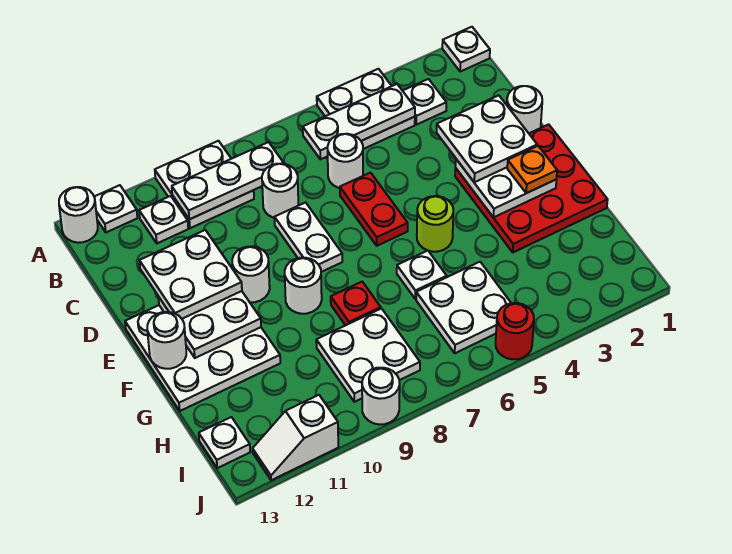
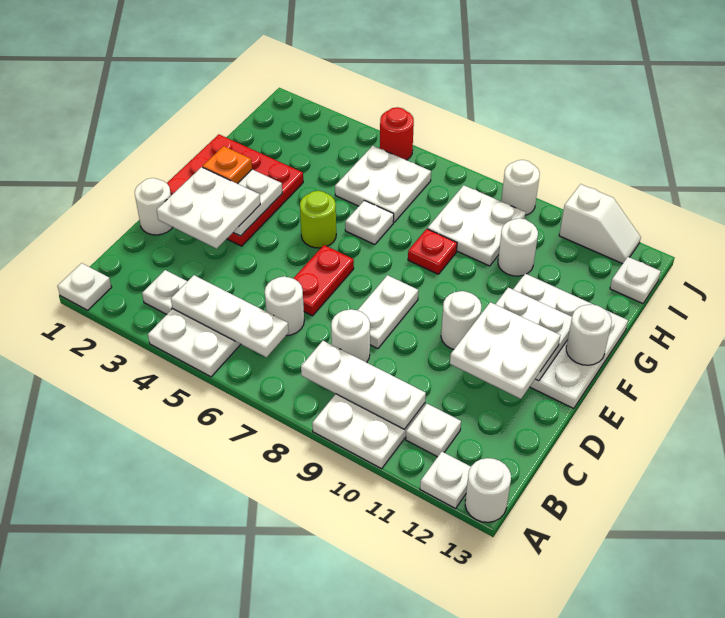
white round brick F9 level 1 -> white round brick H10 level 1

